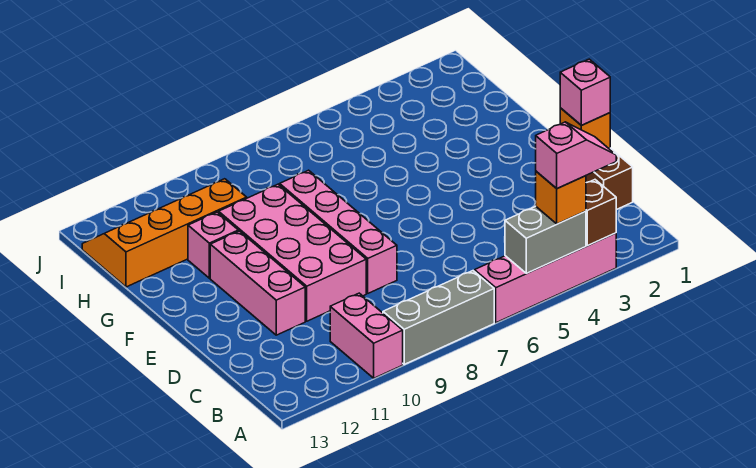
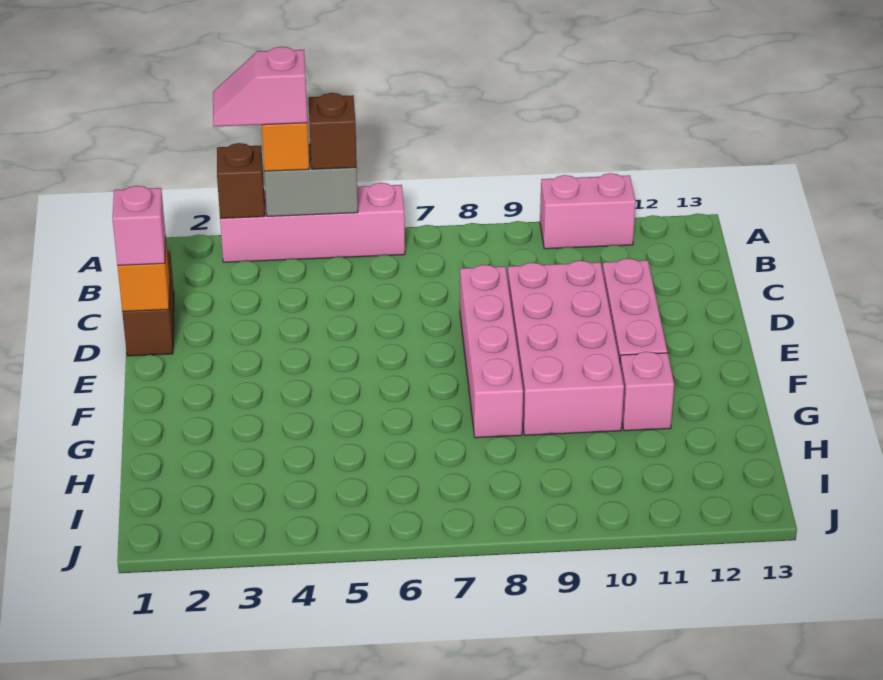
none -> brown brick A5 level 3
grey brick A7:A9 level 1 -> none
pink brick A10:B10 level 1 -> pink brick A10:A11 level 1
orange slope H10:I13 level 1 top H -> none

